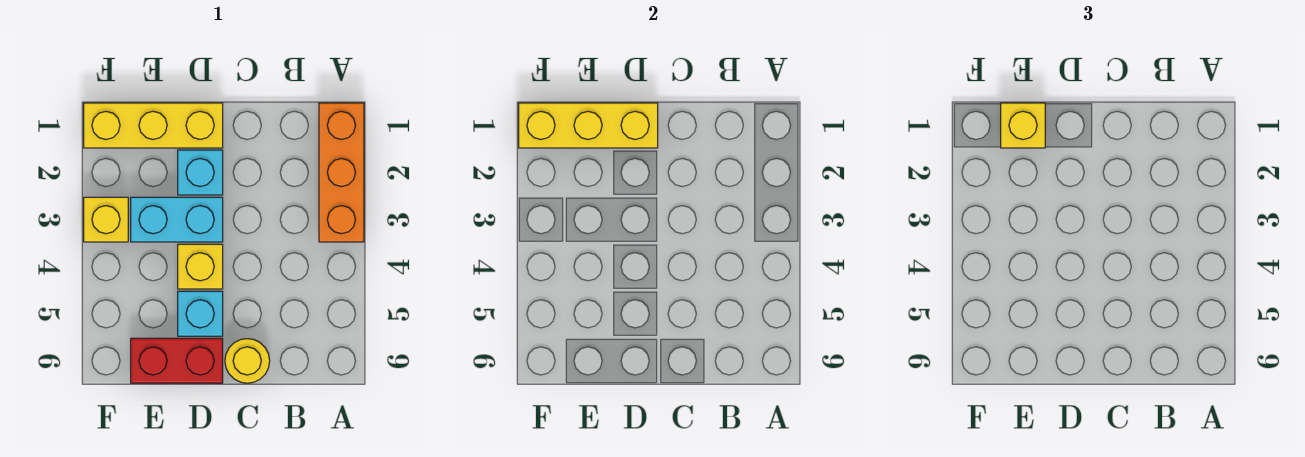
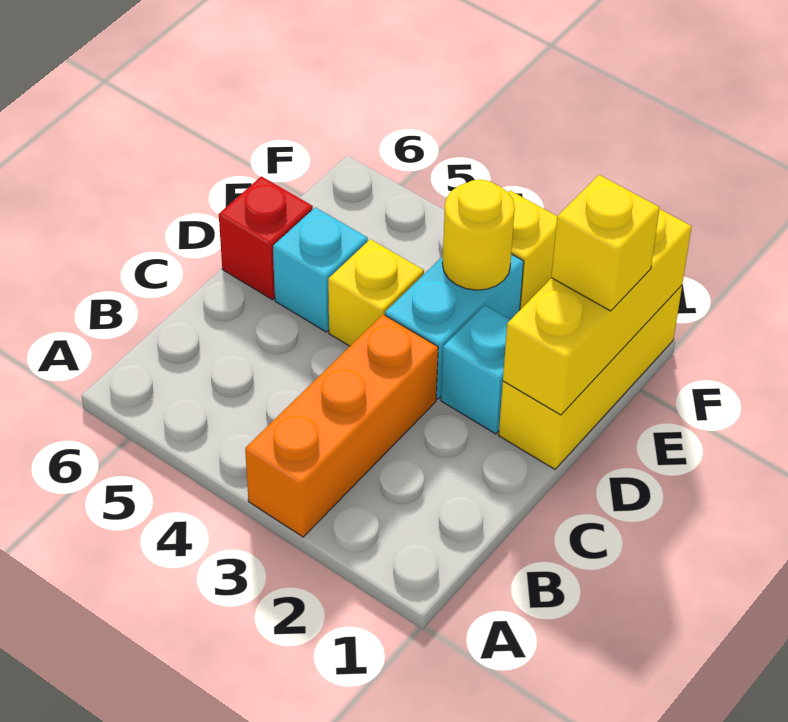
orange brick A1:A3 level 1 -> orange brick A3:C3 level 1
yellow round brick C6 level 1 -> yellow round brick E3 level 2
red brick D6:E6 level 1 -> red brick D6 level 1

